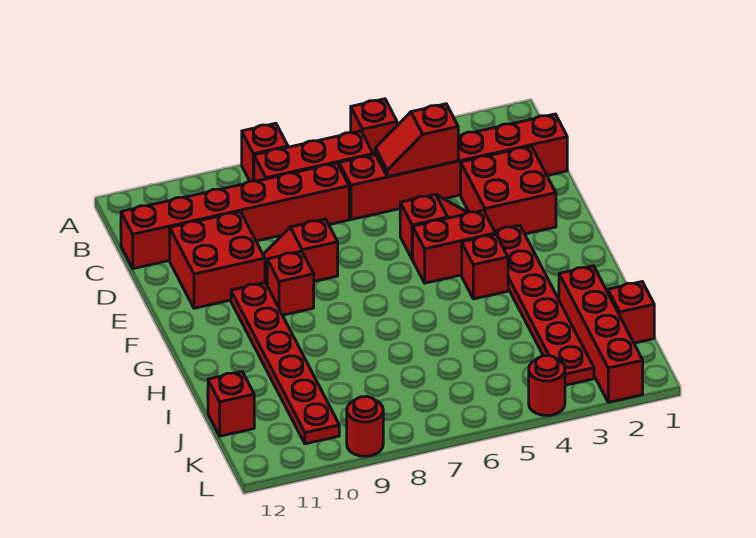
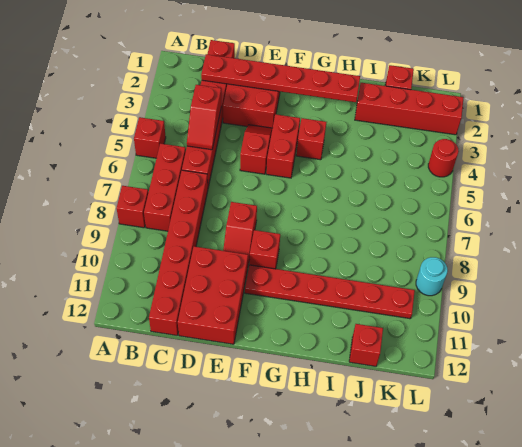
red brick D10:E11 level 1 -> red brick D10:E12 level 1
red plate F3:K3 level 1 -> red plate C2:H2 level 2
red round brick L9 level 1 -> cyan round brick L9 level 1

